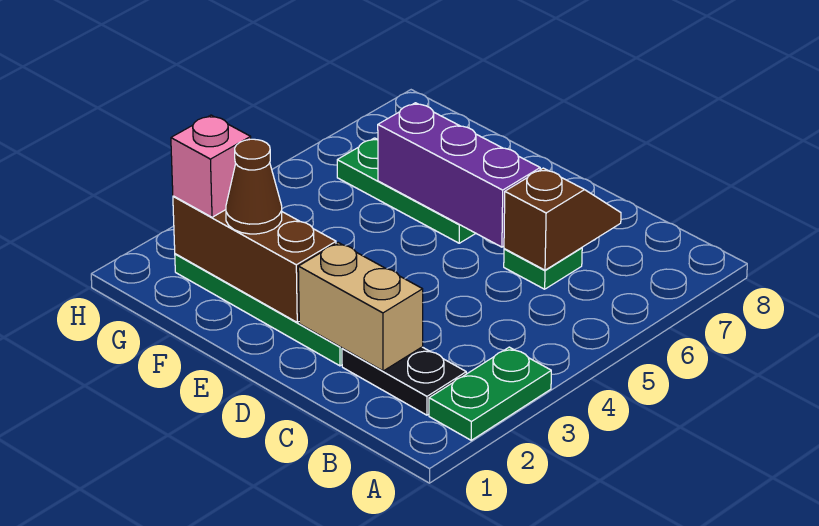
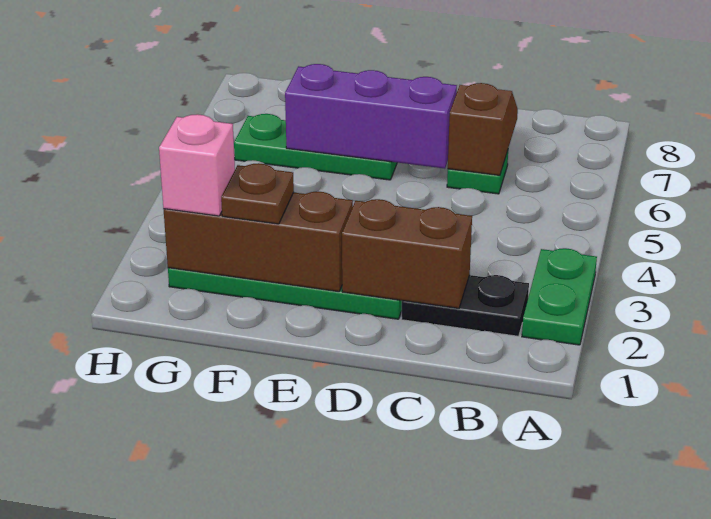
tan brick C2:D2 level 2 -> brown brick C2:D2 level 2
brown cone F2 level 3 -> brown plate F2 level 3

